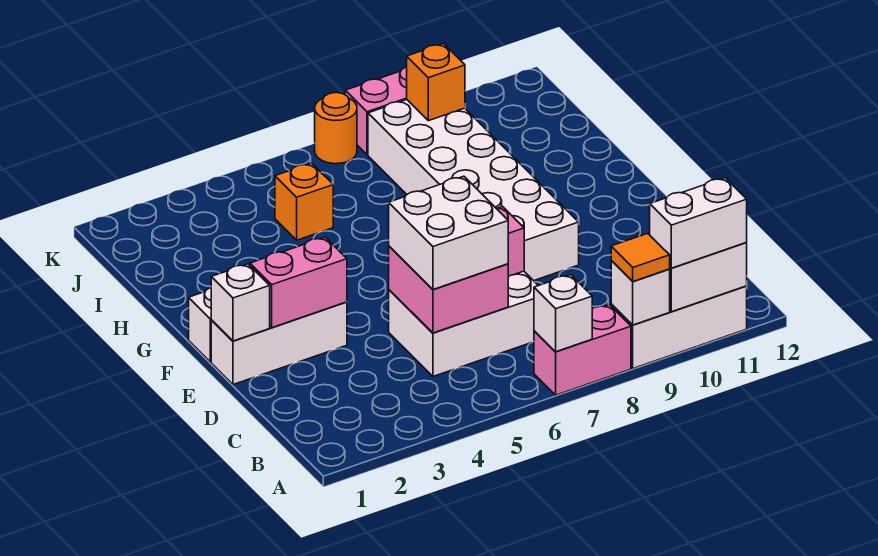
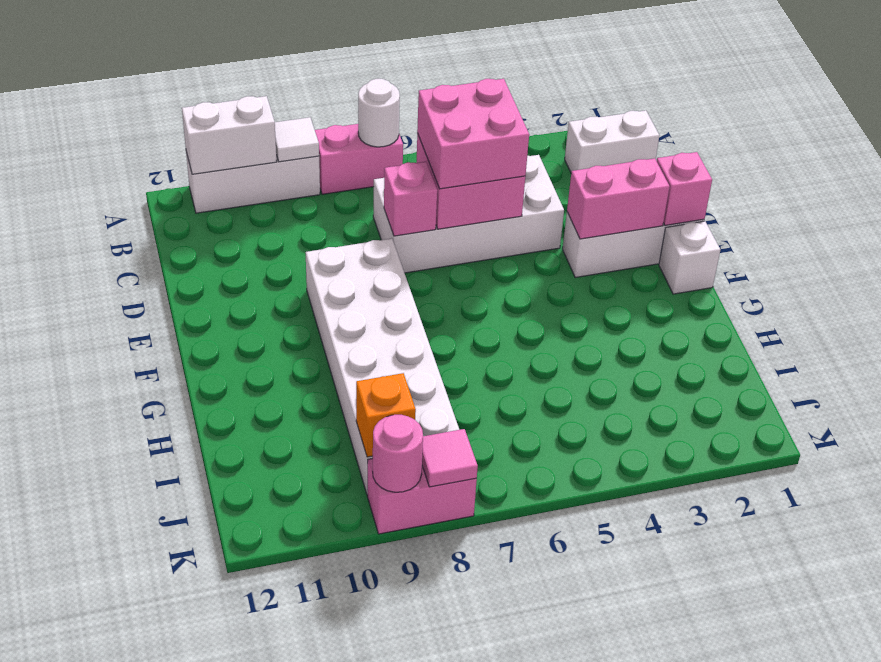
white brick A7 level 2 -> white round brick A7 level 2
white brick A9 level 2 -> white tile A9 level 2
orange tile A9 level 3 -> none
white brick A10:A11 level 3 -> white brick B1:B2 level 1
white brick C5:D7 level 1 -> white brick C4:D7 level 1
white brick C5:D6 level 3 -> pink brick C5:D6 level 3
white brick E1 level 2 -> pink brick E1 level 2
orange brick I5 level 1 -> none
orange round brick K7 level 1 -> none
none -> pink tile K8 level 2
none -> pink round brick K9 level 2

